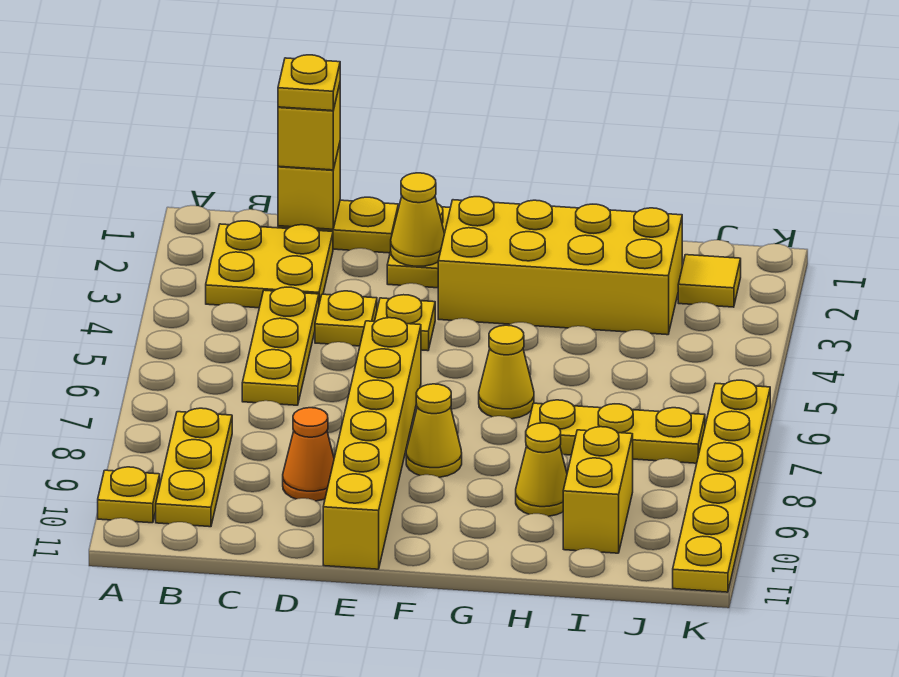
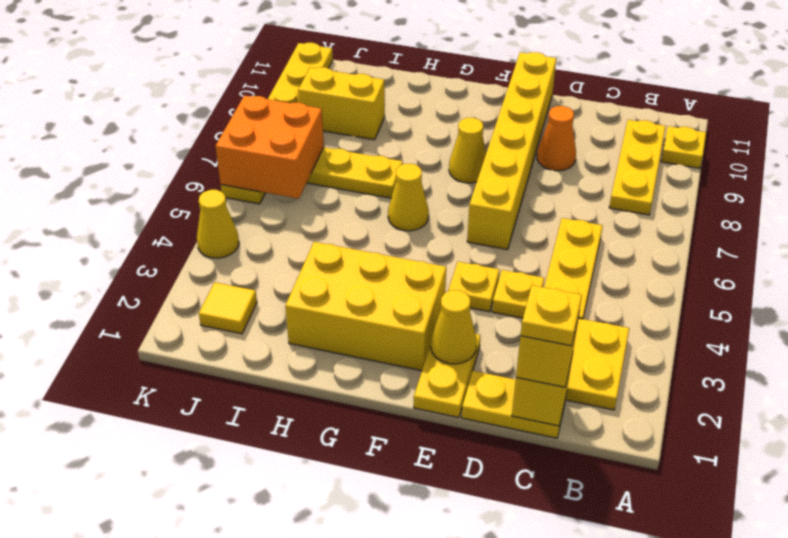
yellow brick F2:I3 level 1 -> yellow brick F2:H3 level 1
yellow cone H9 level 1 -> yellow cone K4 level 1
yellow brick I9:I10 level 1 -> yellow brick I9:J9 level 1
none -> orange brick J6:K7 level 2

